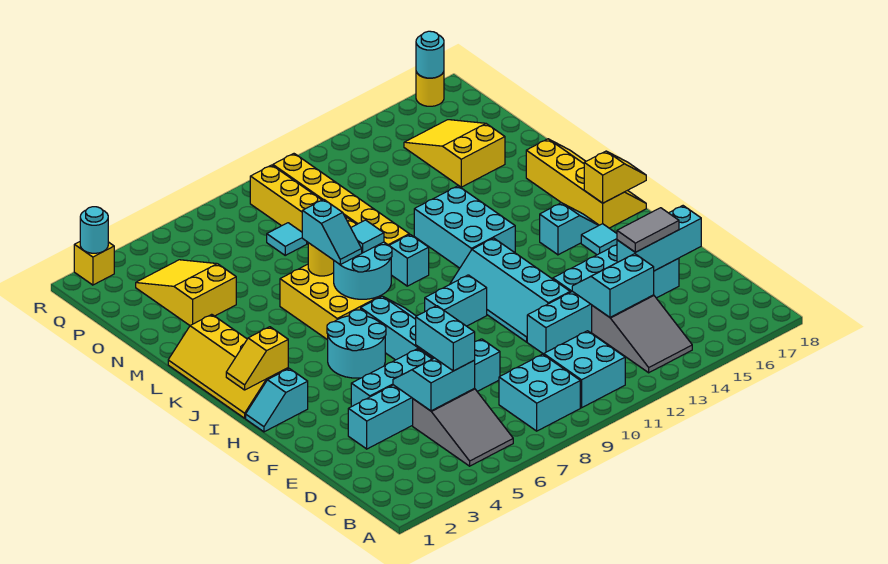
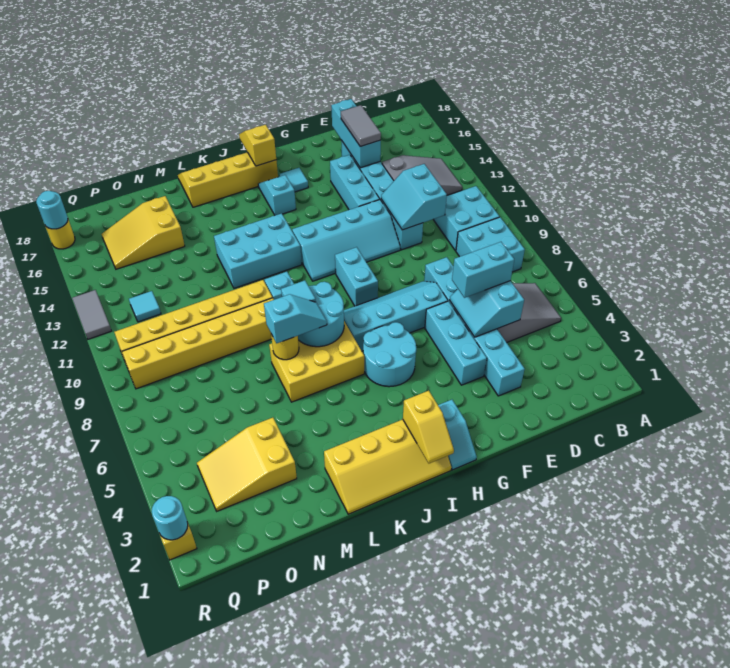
cyan slope D13:E14 level 2 top D -> cyan slope D11:E12 level 2 top D
cyan tile O8 level 1 -> cyan tile P12 level 1
none -> grey tile R12:R13 level 1

